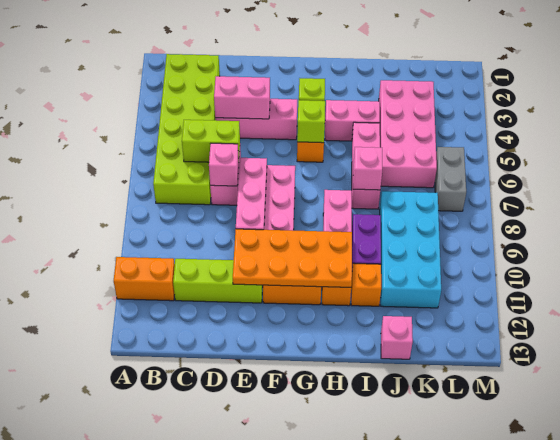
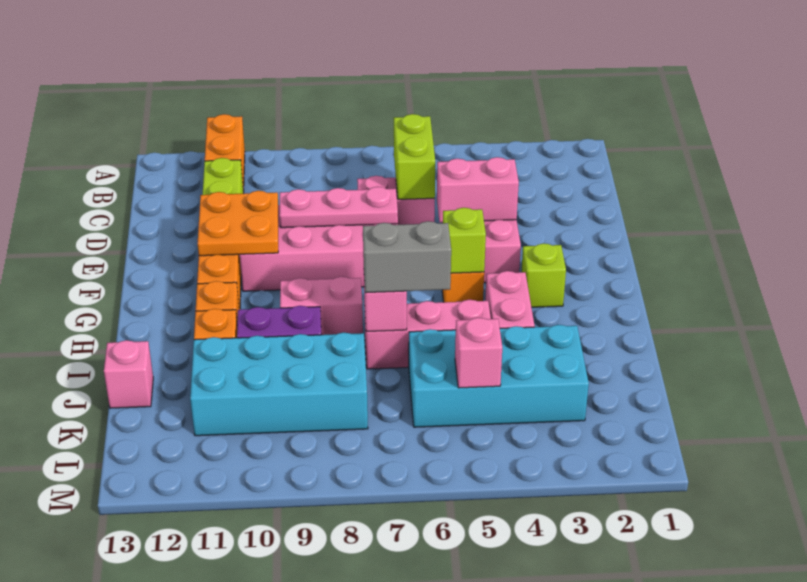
lime brick B2:C7 level 1 -> none
pink brick D4:E4 level 2 -> pink brick E4:E5 level 2
pink brick D7 level 2 -> pink brick K5 level 2
orange plate E10:H11 level 2 -> orange plate E10:F11 level 2
pink brick J3:K6 level 1 -> cyan brick J3:K6 level 1
grey brick L6:L7 level 1 -> grey brick I6:I7 level 3

